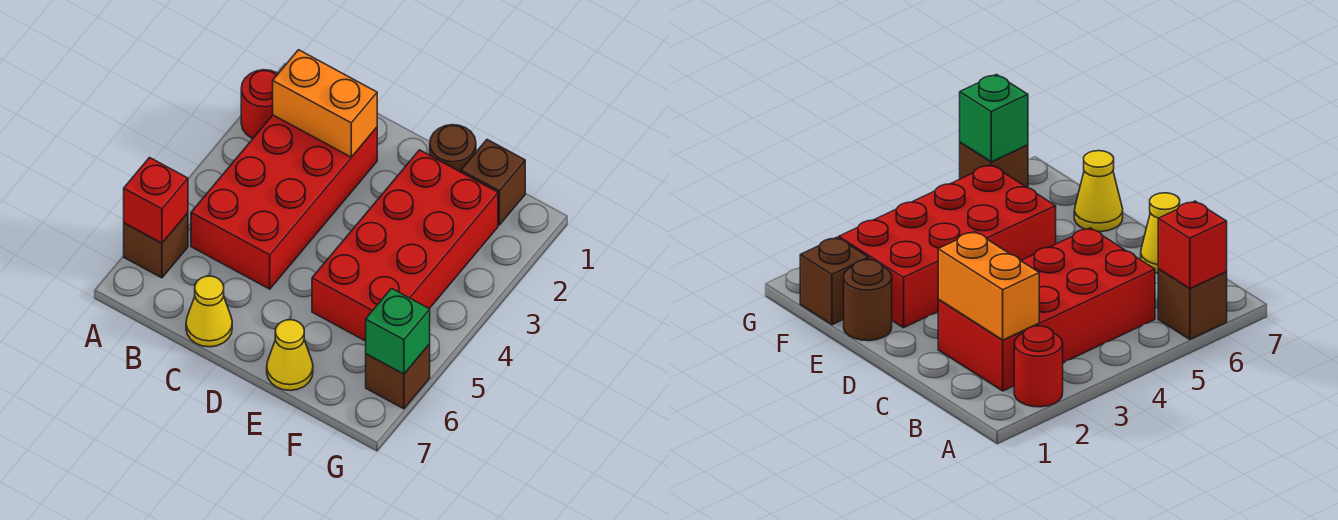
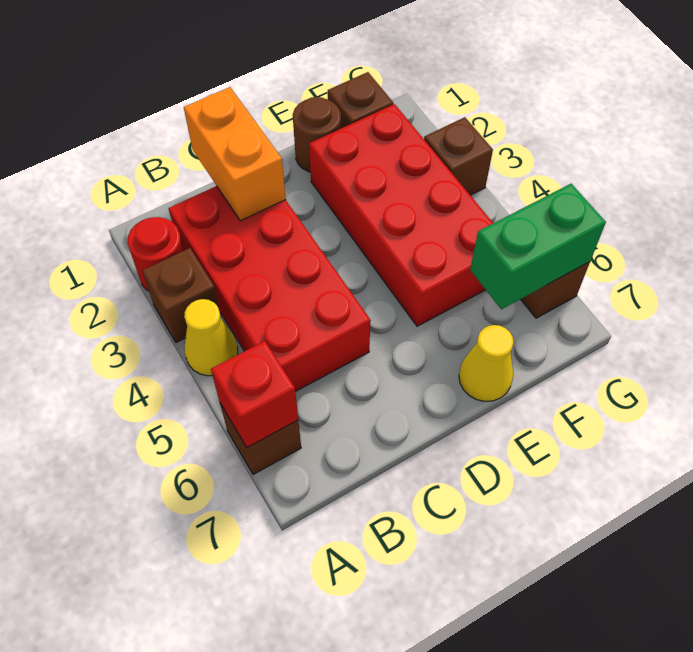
none -> brown brick A3 level 1
orange brick B2:C2 level 2 -> orange brick C1:C2 level 2
yellow cone C7 level 1 -> yellow cone A4 level 1
none -> brown brick G3 level 1
green brick G6 level 2 -> green brick F6:G6 level 2

